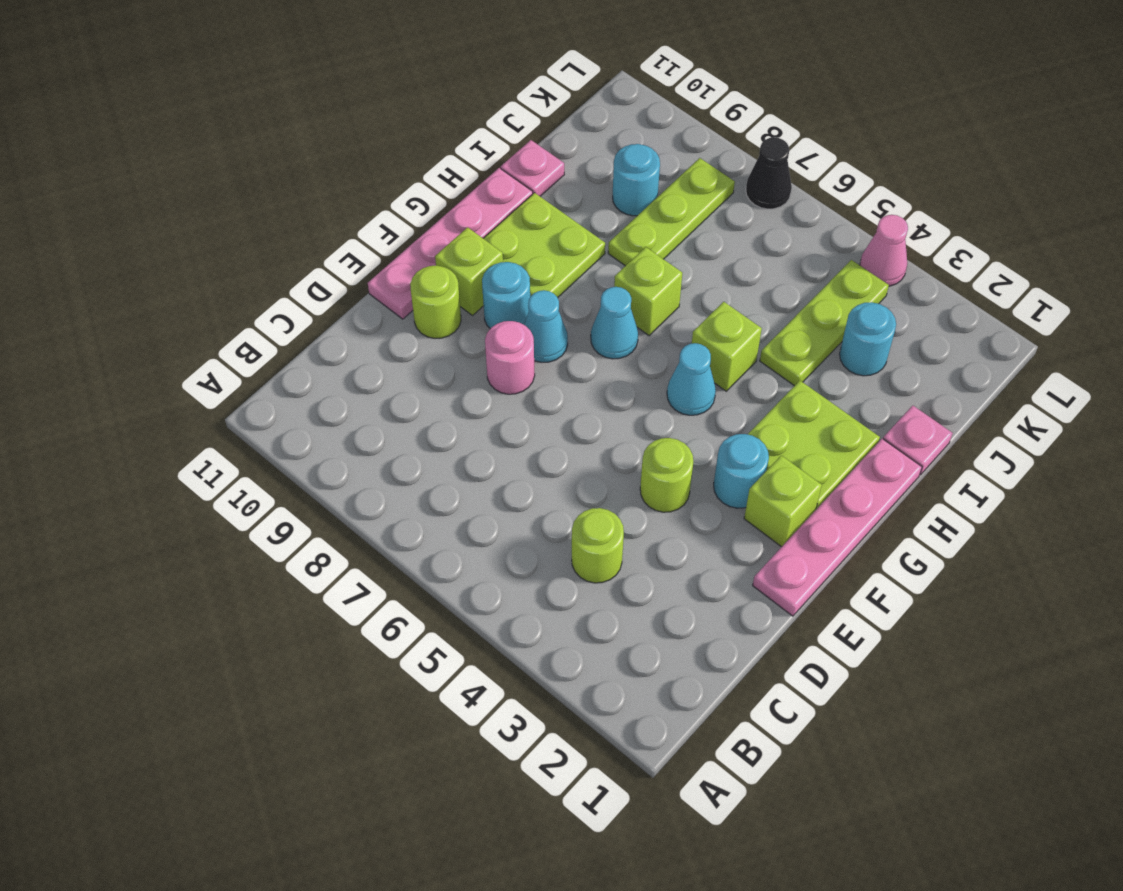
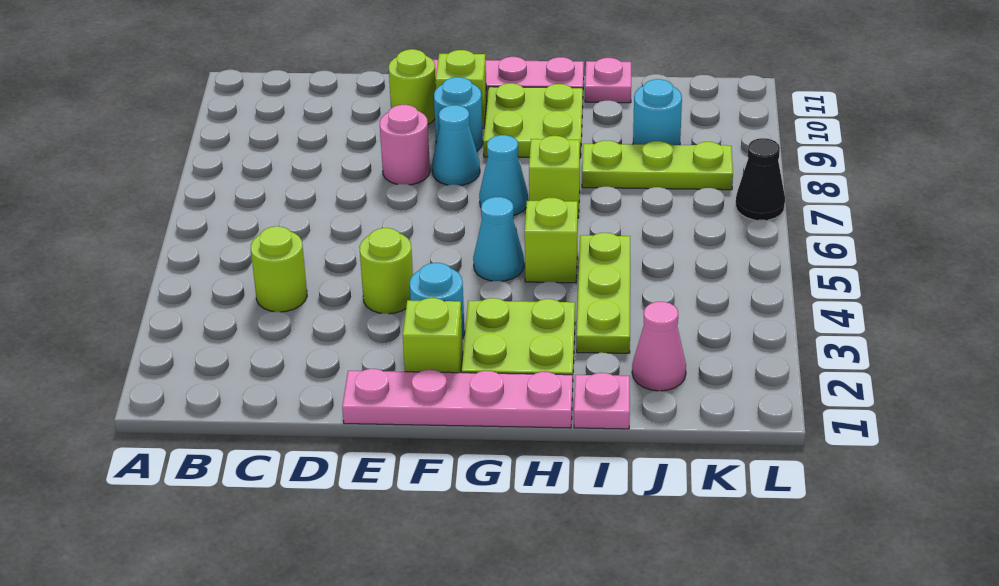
lime plate I4:K4 level 1 -> lime plate I3:I5 level 1
cyan round brick J3 level 1 -> none
pink cone L4 level 1 -> pink cone J2 level 1

